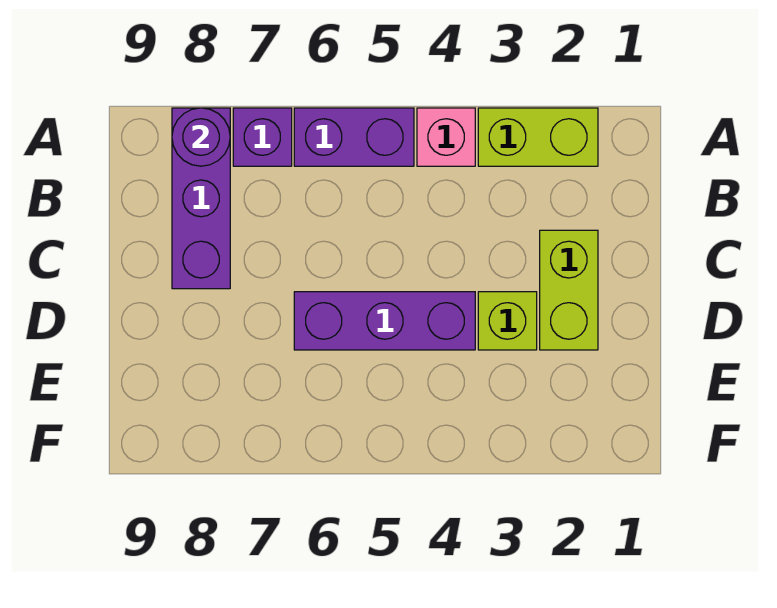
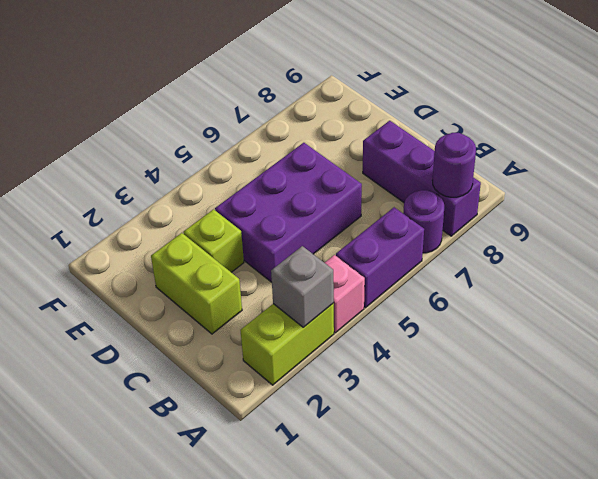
none -> grey brick A3 level 2
purple brick A7 level 1 -> purple round brick A7 level 1
purple brick D4:D6 level 1 -> purple brick C4:D6 level 1

